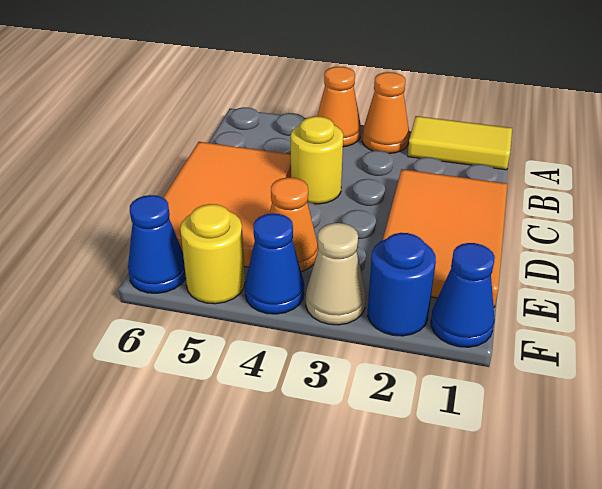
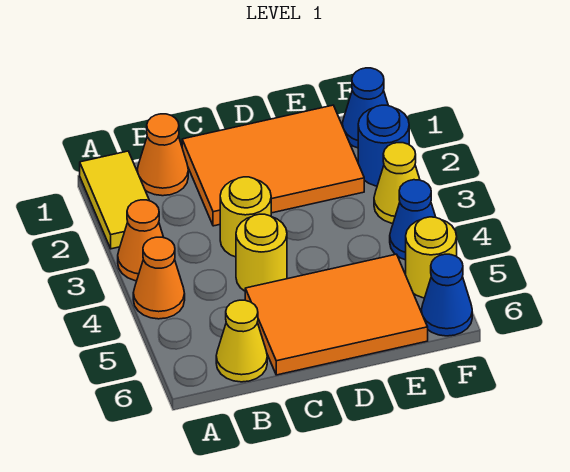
none -> yellow cone B6 level 1
none -> yellow round brick C3 level 1
orange cone E4 level 1 -> orange cone B1 level 1
tan cone F3 level 1 -> yellow cone F3 level 1

